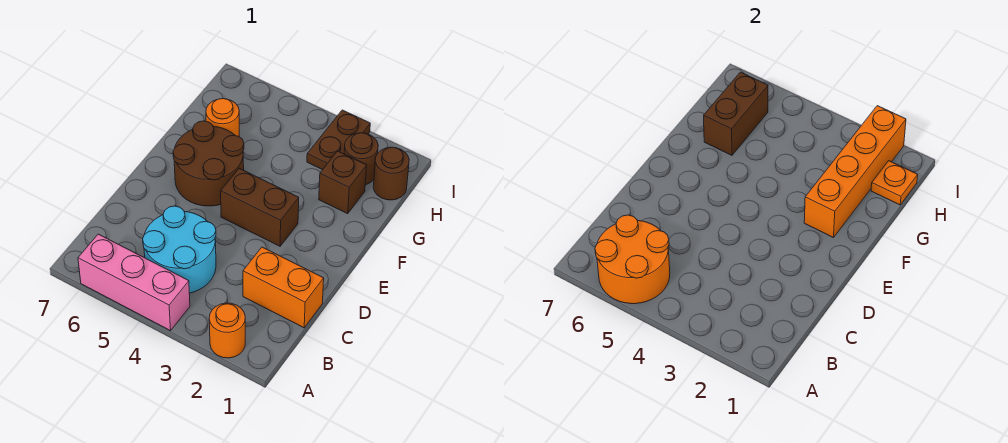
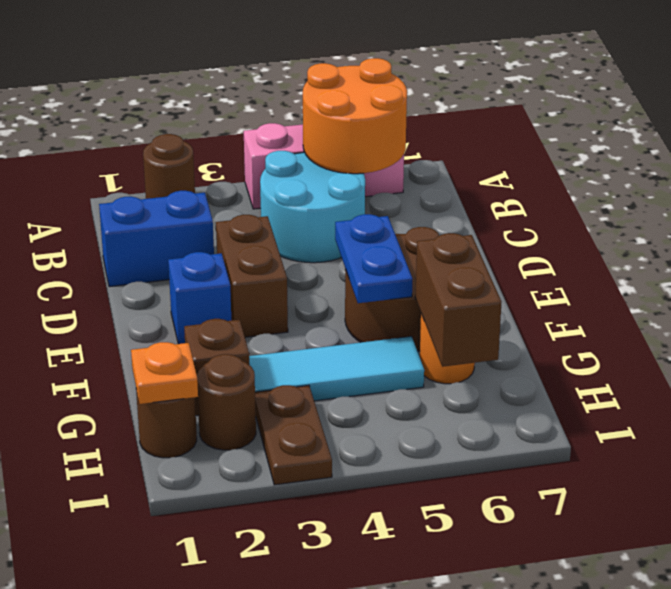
orange round brick A2 level 1 -> brown round brick A2 level 1
orange brick C1:C2 level 1 -> blue brick C1:C2 level 1
none -> blue brick E2 level 1
brown brick E3:E4 level 1 -> brown brick D3:E3 level 1
none -> blue plate E5:F5 level 2
orange brick F2:I2 level 2 -> none
none -> cyan tile G3:G5 level 1

